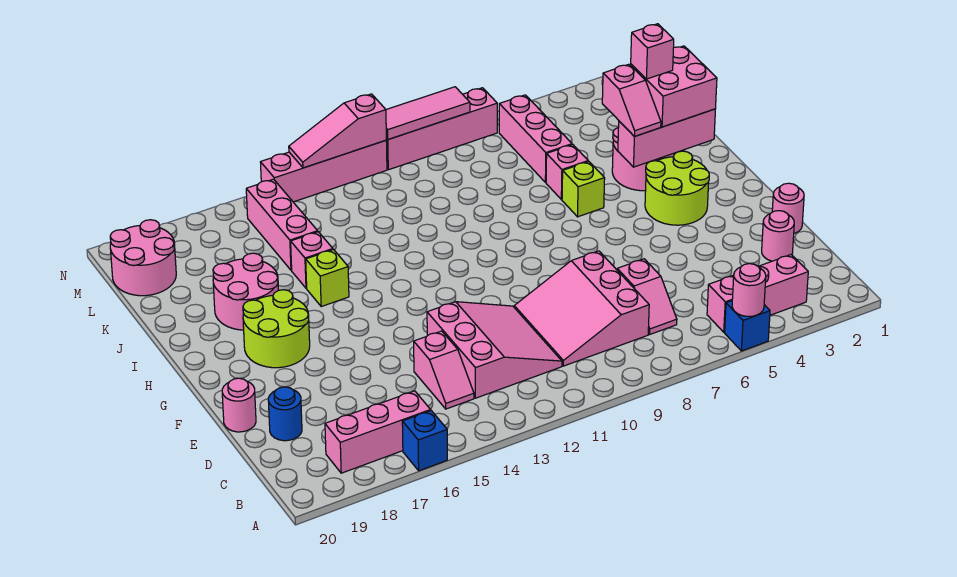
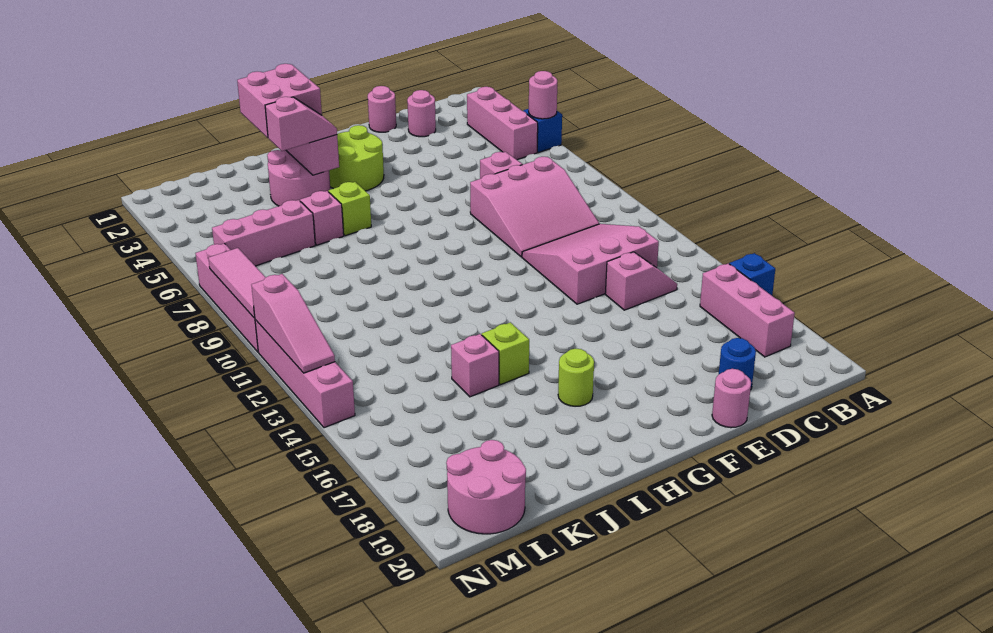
lime round brick G17:H18 level 1 -> lime round brick H17 level 1
pink round brick I17:J18 level 1 -> none
pink brick J3 level 4 -> none
pink brick K15:M15 level 1 -> none

